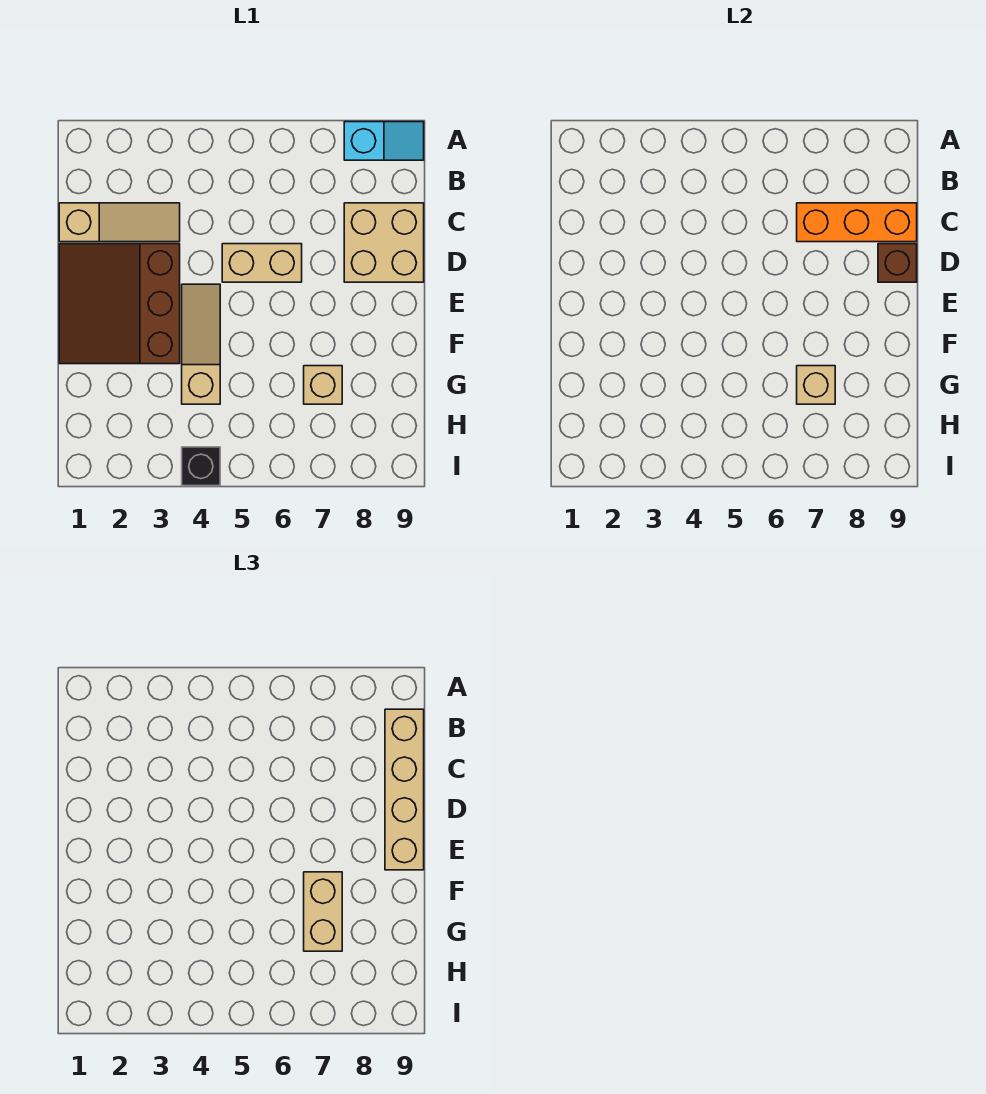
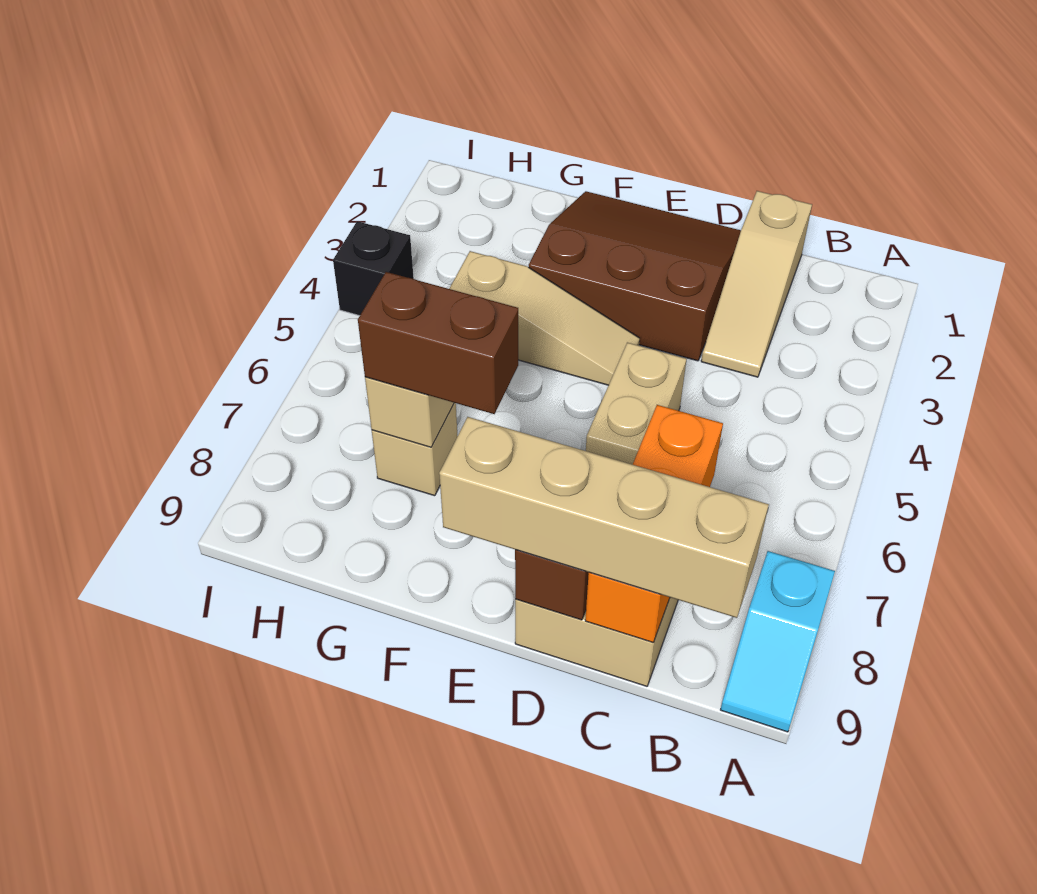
tan brick F7:G7 level 3 -> brown brick F7:G7 level 3

